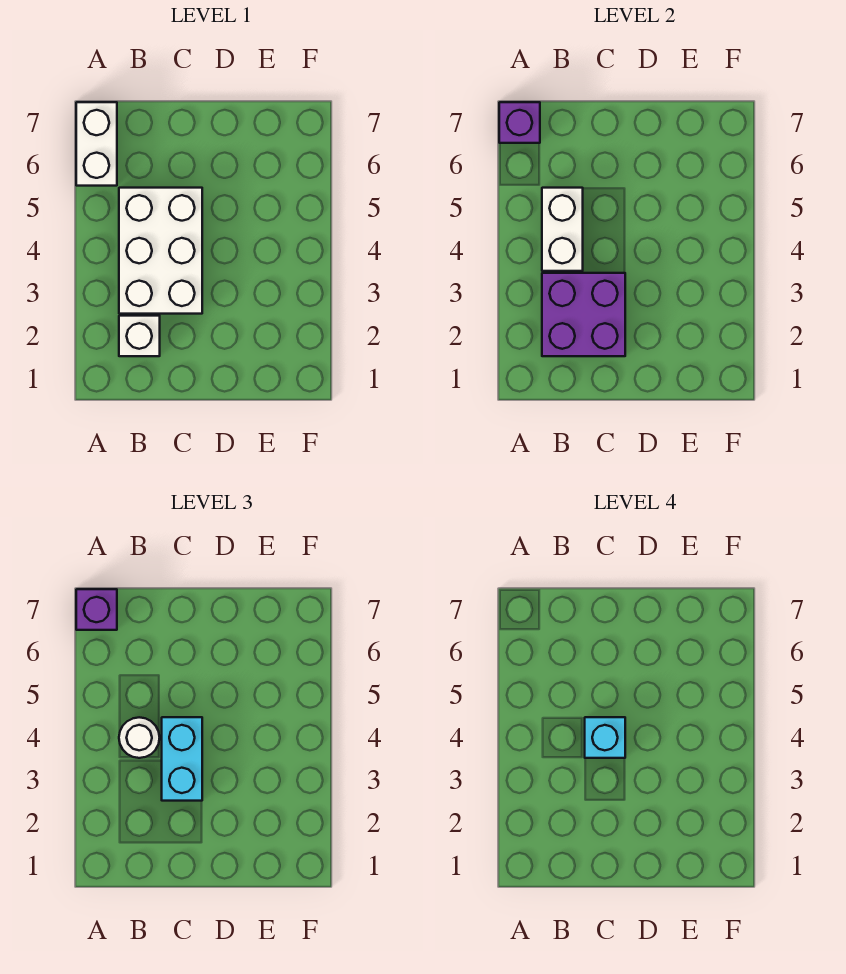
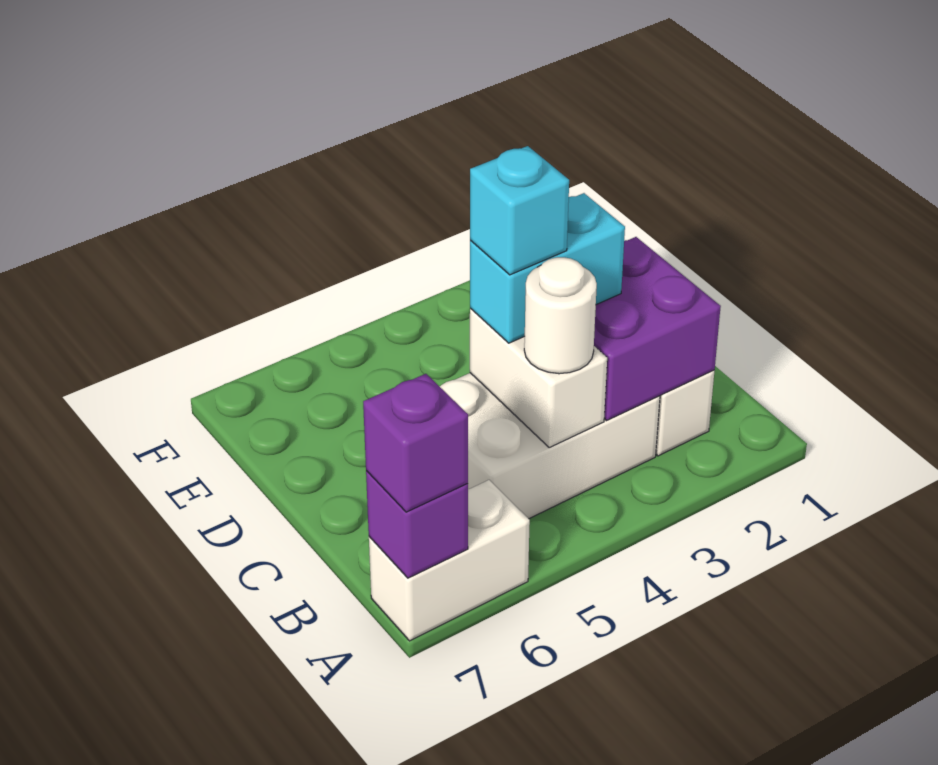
white brick B4:B5 level 2 -> white brick B4:C4 level 2

